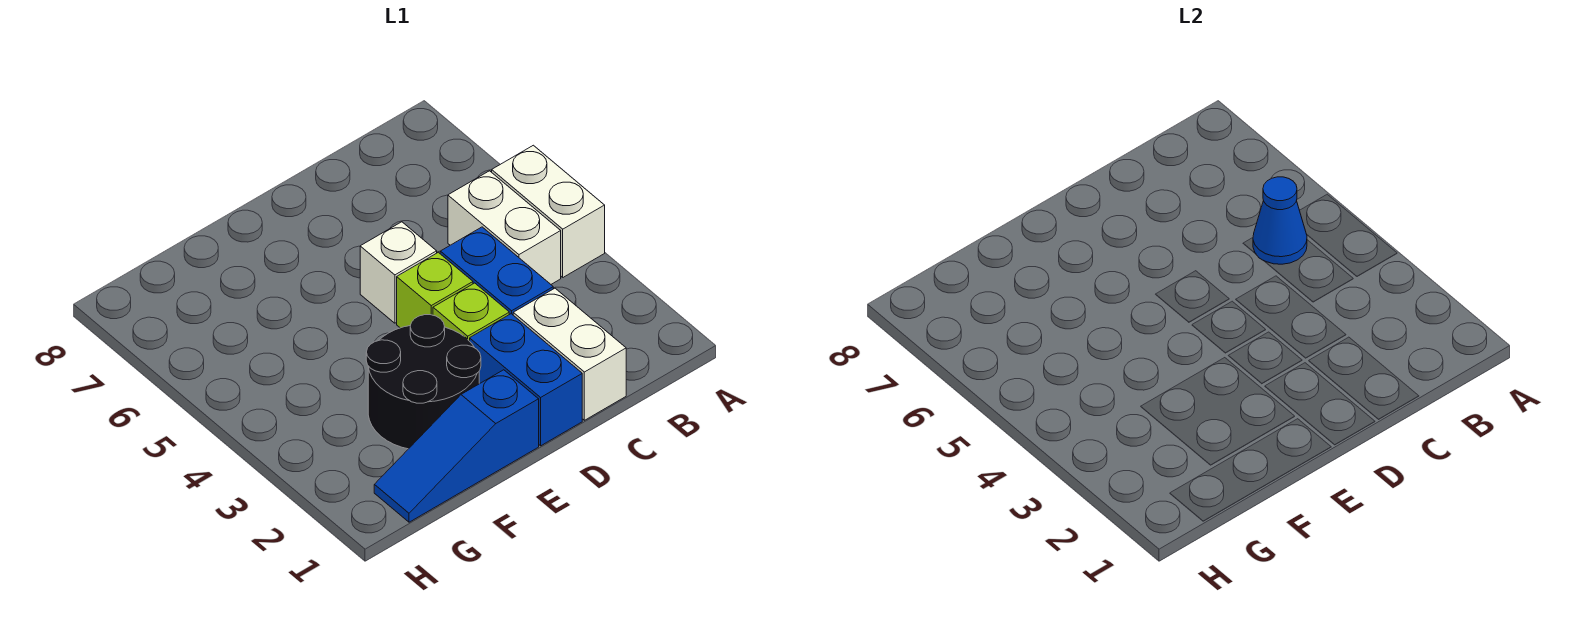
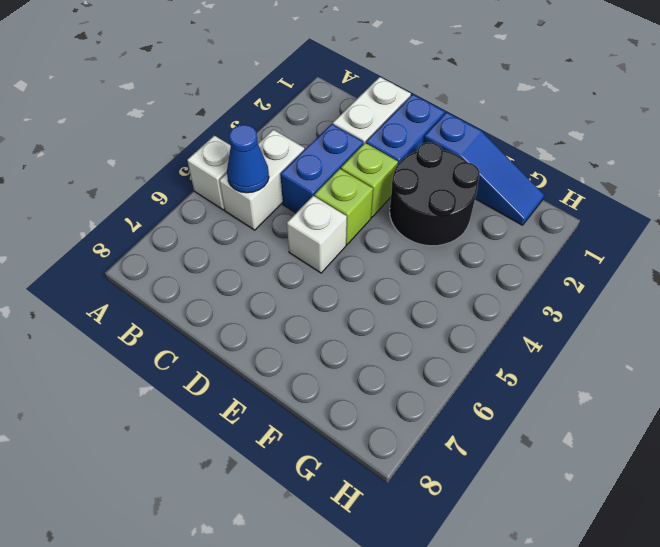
white brick A4:A5 level 1 -> white brick A5 level 1

